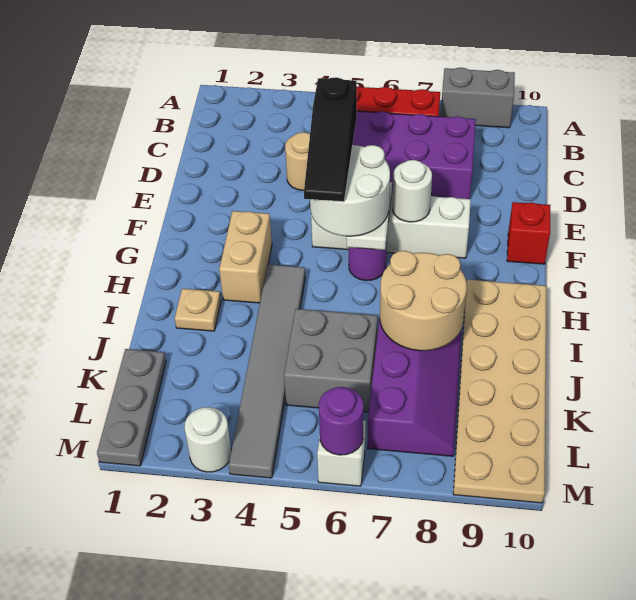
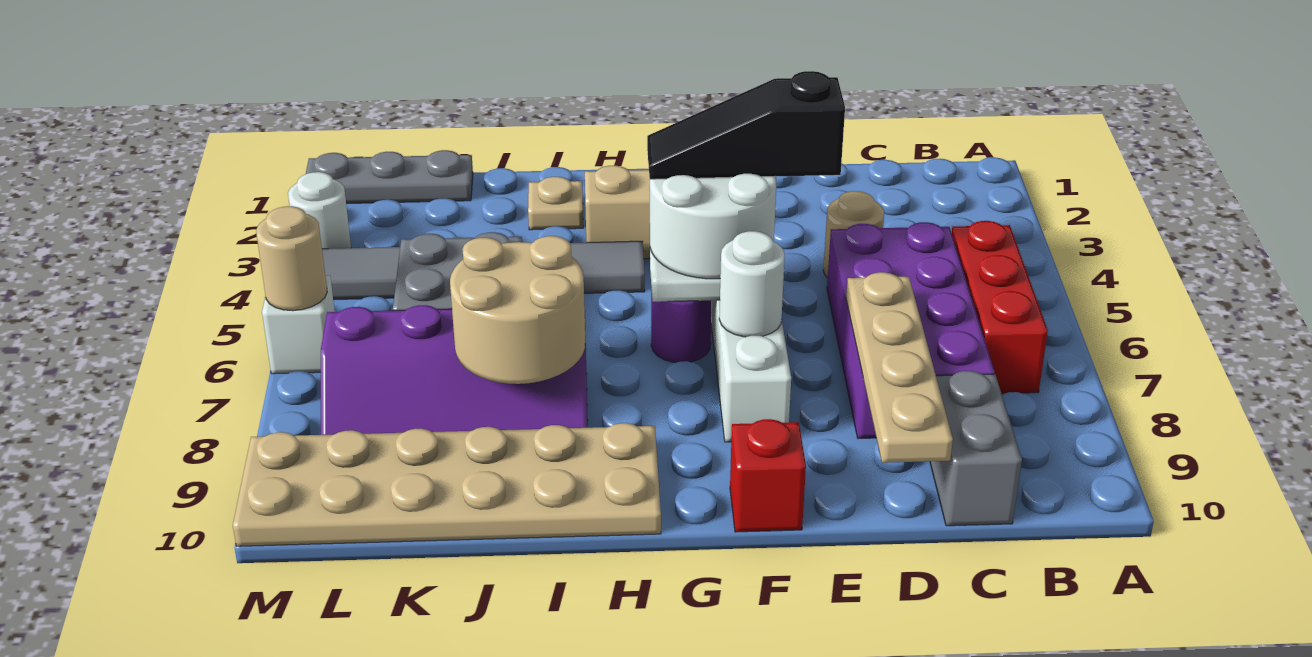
grey brick A8:A9 level 1 -> grey brick C9:C10 level 1
none -> tan plate D7:D10 level 2
purple round brick M6 level 2 -> tan round brick M6 level 2

